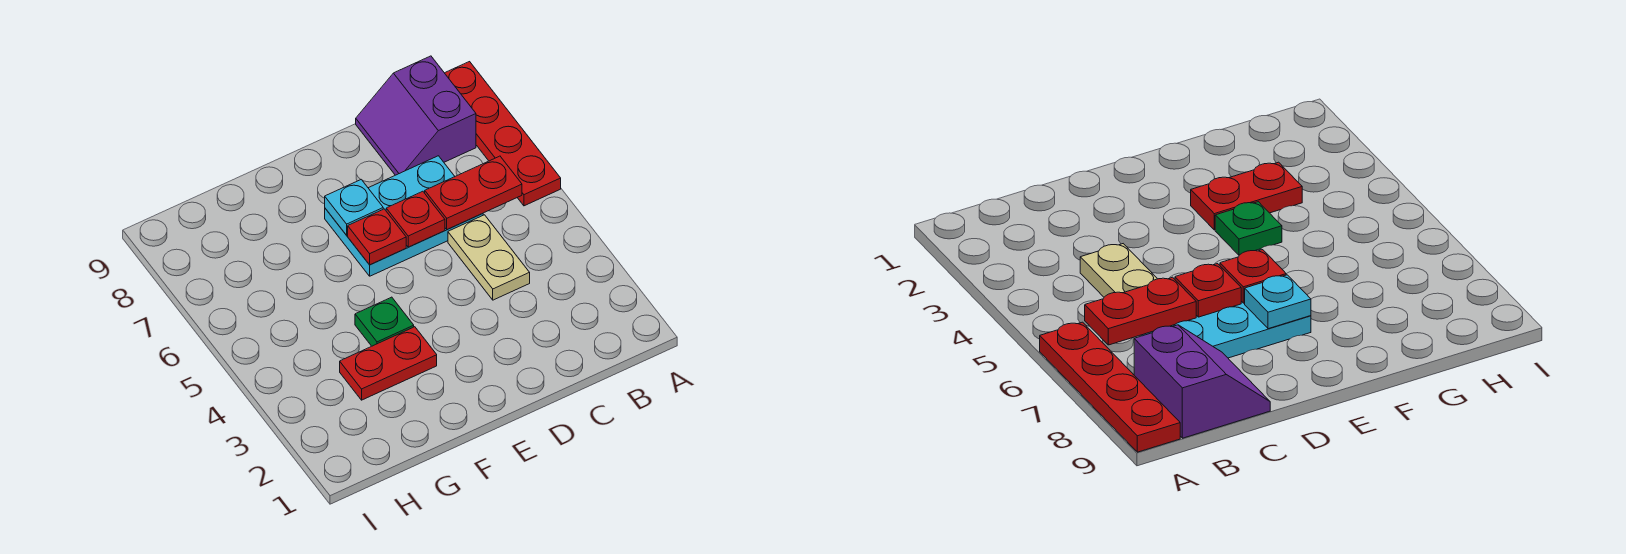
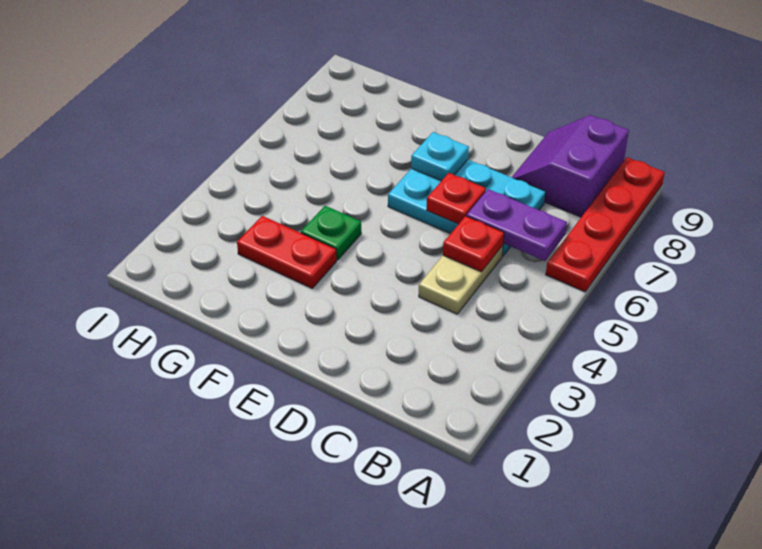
red plate B6:C6 level 2 -> purple plate B6:C6 level 2
red plate E6 level 2 -> red plate C5 level 2

